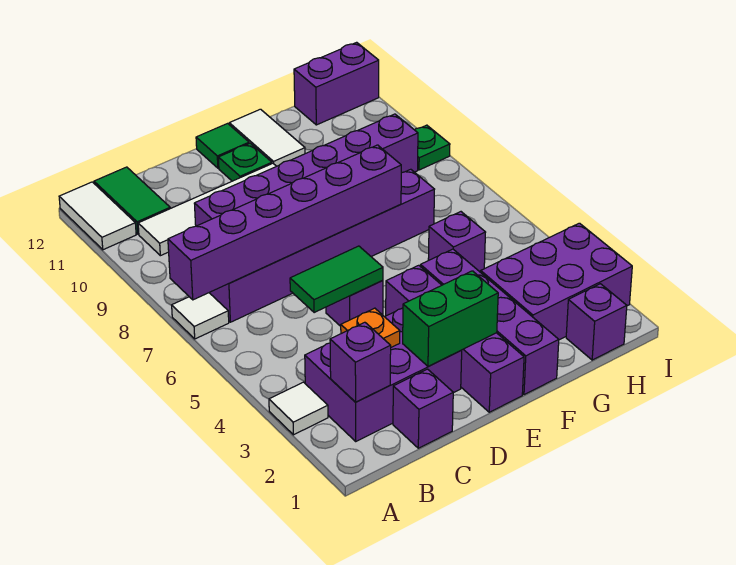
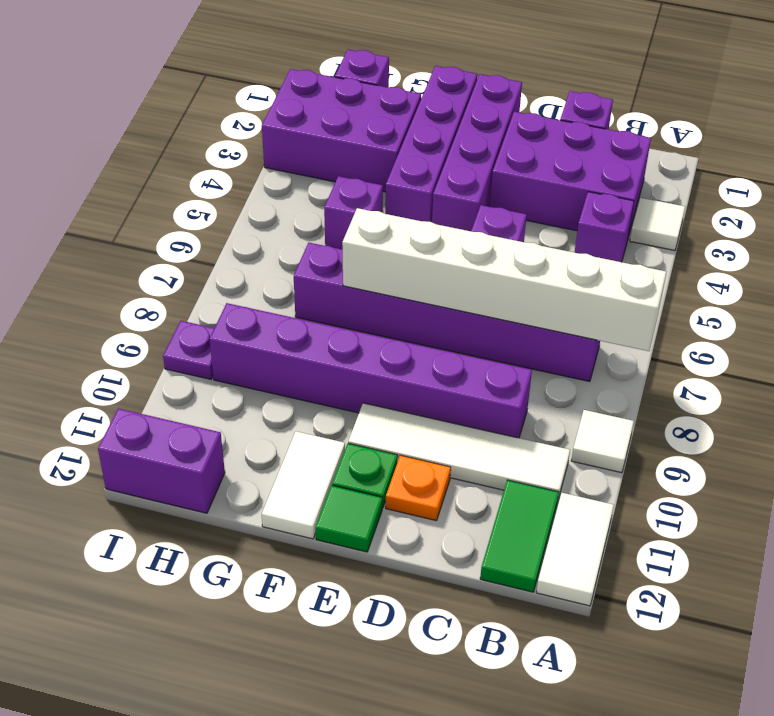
white tile A7 level 1 -> white tile A9 level 1
purple brick A7:F7 level 2 -> white brick A7:F7 level 2
purple brick B2 level 2 -> purple brick B4 level 1
orange plate C3 level 2 -> orange plate D11 level 1
green tile C5:D5 level 2 -> none
green brick D2:E2 level 2 -> none
green plate I9 level 1 -> purple plate I9 level 1

